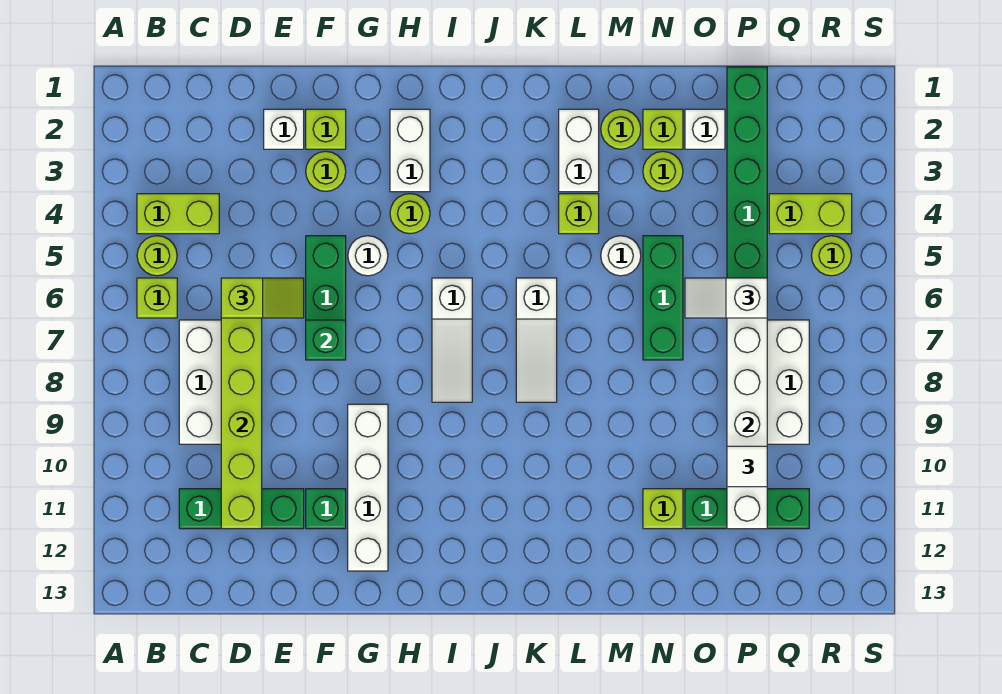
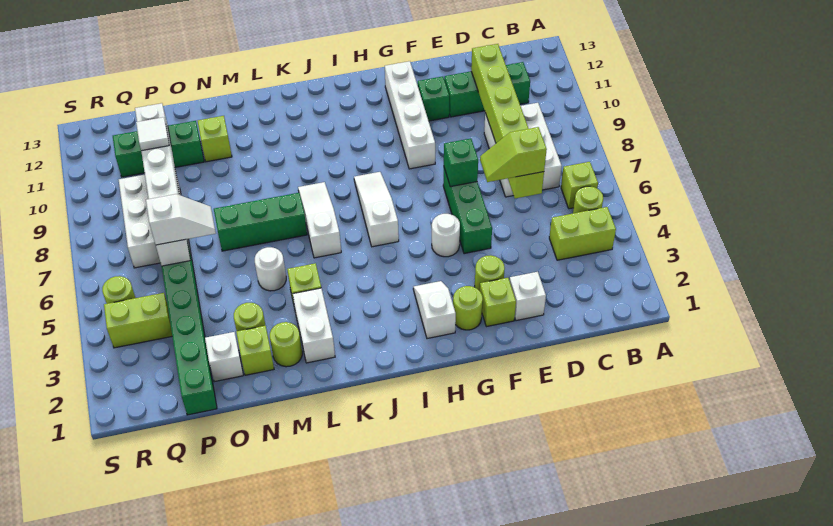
white brick H2:H3 level 1 -> white slope H2:H3 level 1 top 2
lime round brick H4 level 1 -> lime round brick G2 level 1
green brick N5:N7 level 1 -> green brick L7:N7 level 1

